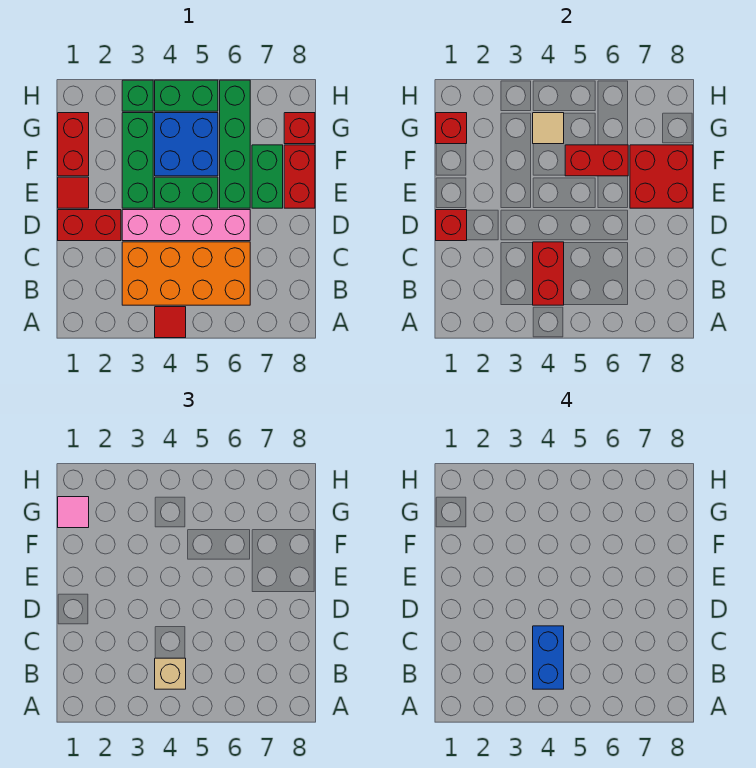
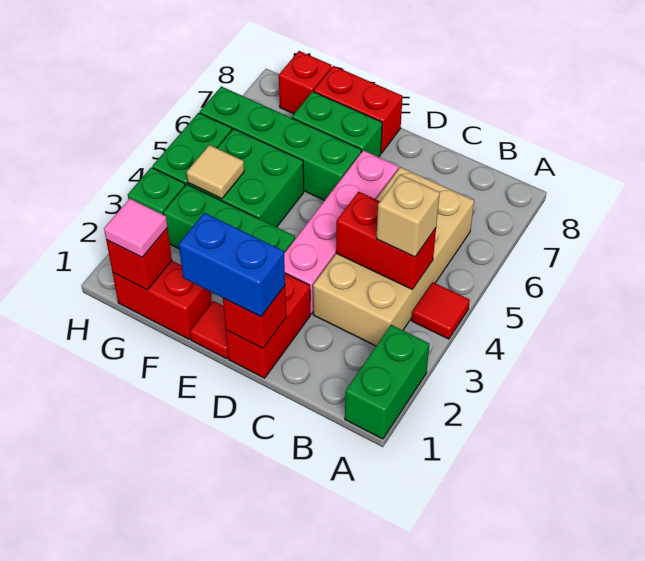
orange brick B3:C6 level 1 -> tan brick B3:C6 level 1
blue brick B4:C4 level 4 -> blue brick D1:E1 level 3
green brick E4:E5 level 1 -> green brick A1:A2 level 1
red brick E7:F8 level 2 -> none
blue brick F4:G5 level 1 -> green brick F4:G5 level 1
red brick F5:F6 level 2 -> none

